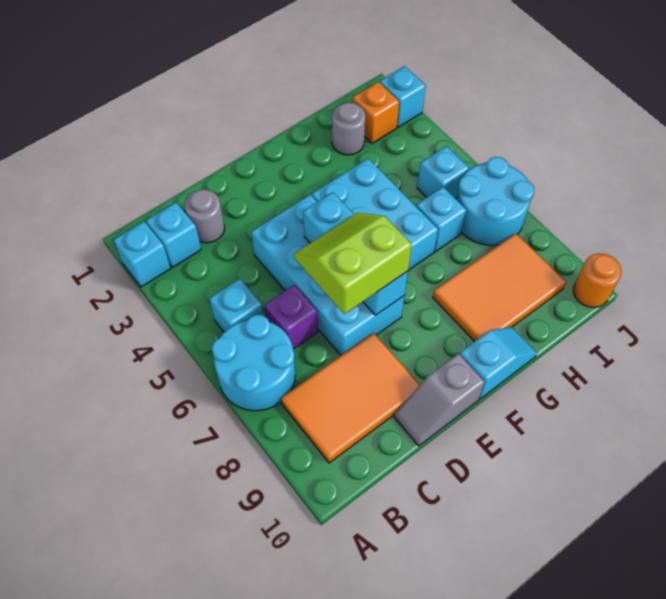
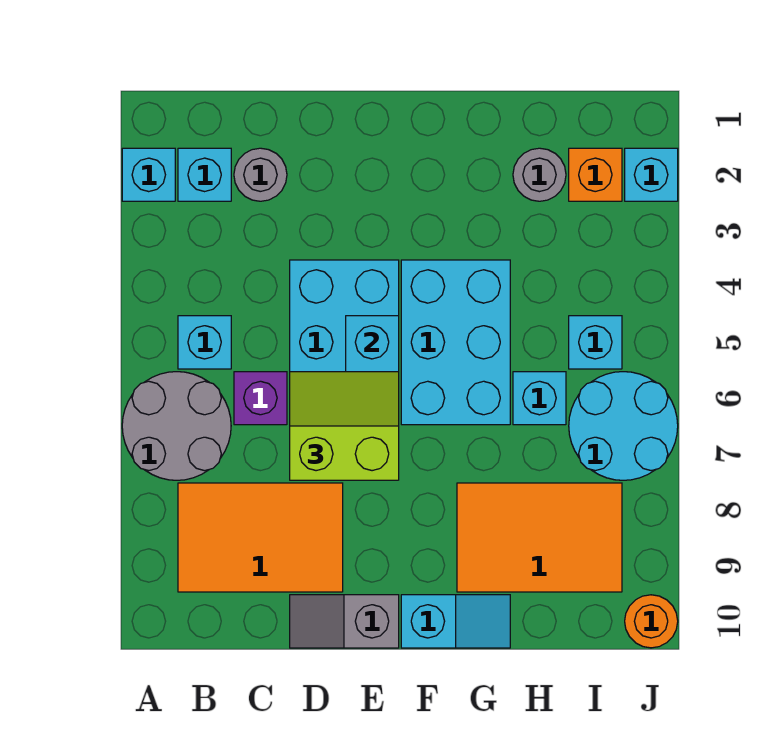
cyan round brick A6:B7 level 1 -> grey round brick A6:B7 level 1

